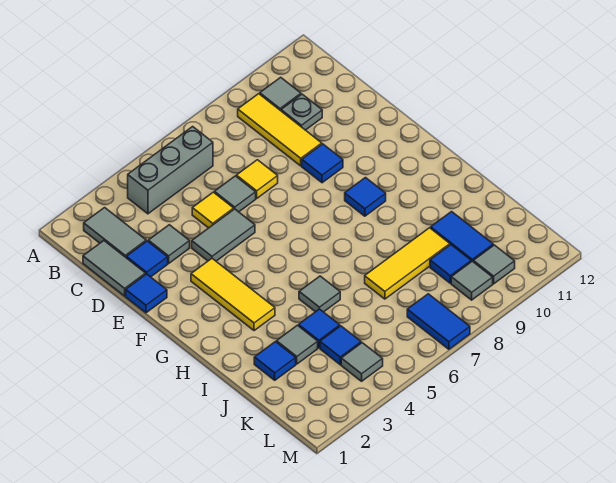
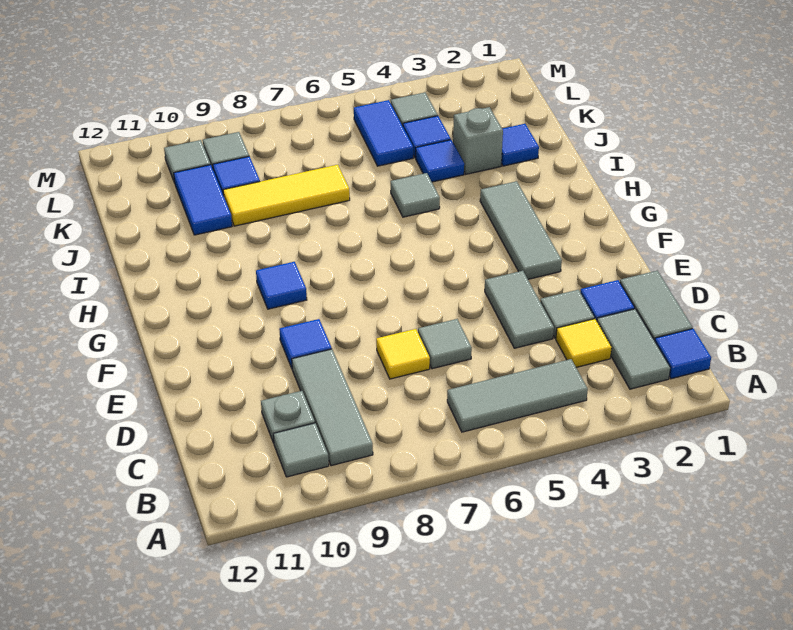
grey brick B4:B6 level 1 -> grey tile B4:B6 level 1
yellow tile B9:D9 level 1 -> grey tile B9:D9 level 1
yellow tile D5 level 1 -> yellow tile C3 level 1
blue tile E1 level 1 -> blue tile B1 level 1
grey tile E4:E5 level 1 -> grey tile D4:E4 level 1
yellow tile F3:H3 level 1 -> grey tile F3:H3 level 1
grey tile J3 level 1 -> grey brick J3 level 1
blue tile L7:M7 level 1 -> blue tile K5:L5 level 1

